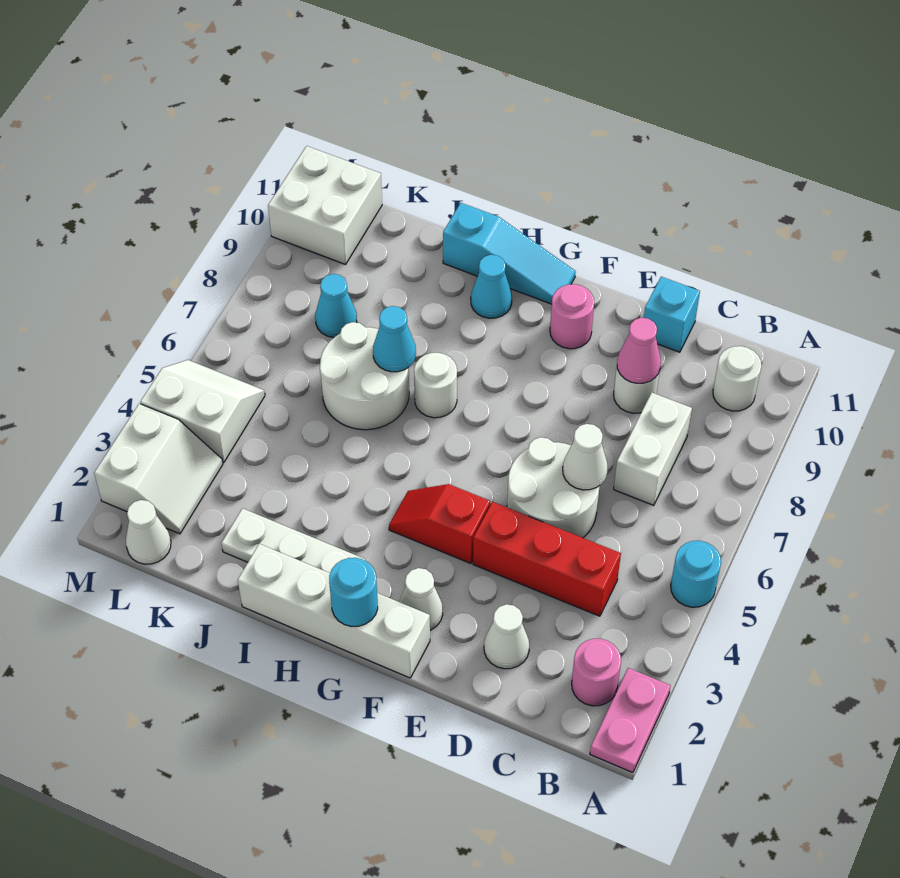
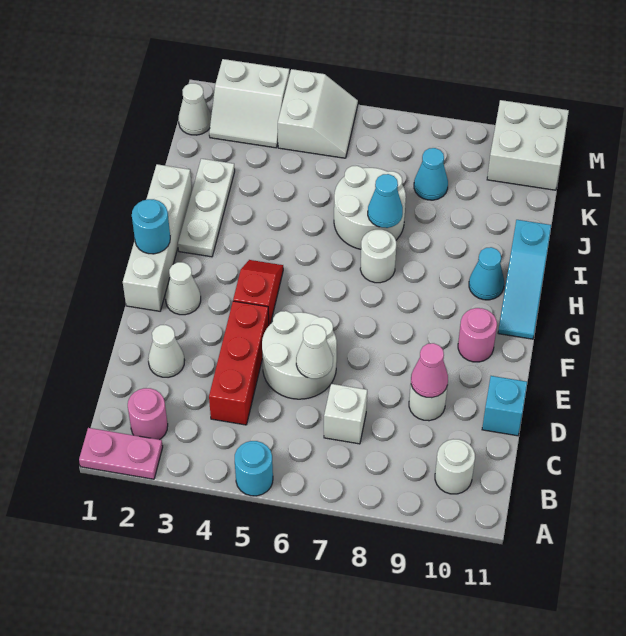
white brick C7:C8 level 1 -> white brick C7 level 1

